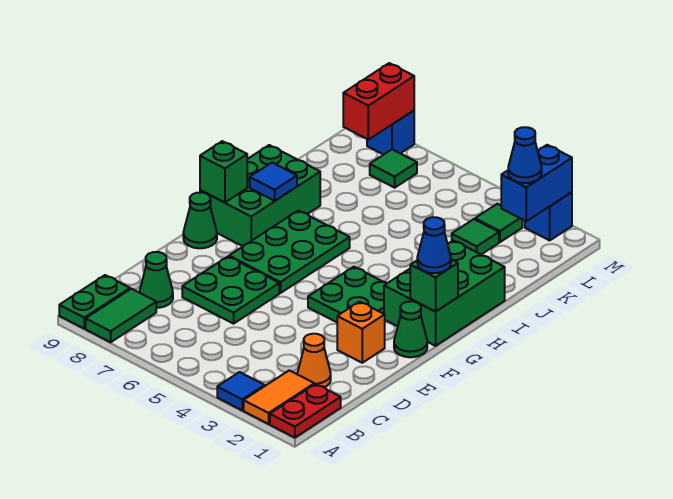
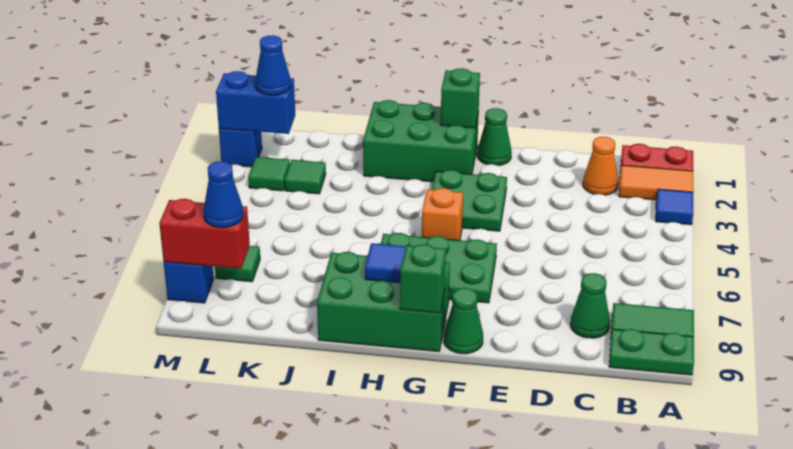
green plate D6:E7 level 1 -> none
orange brick E2 level 1 -> orange brick G5 level 1
blue cone G1 level 3 -> blue cone L8 level 3

